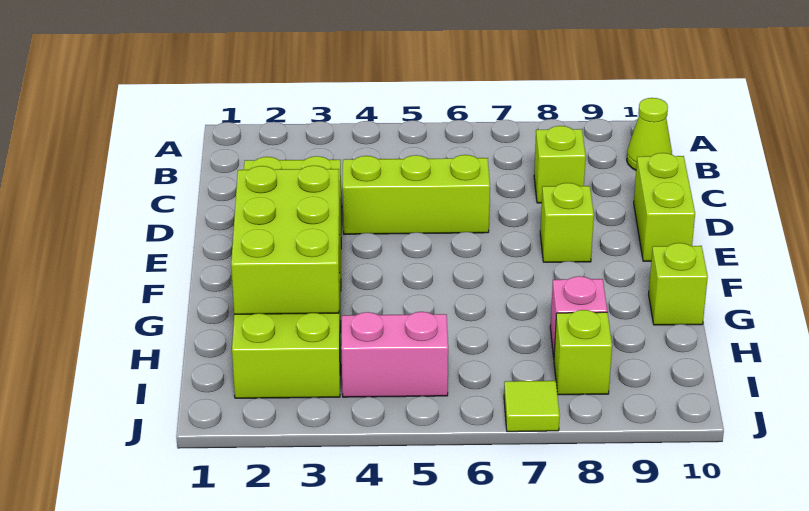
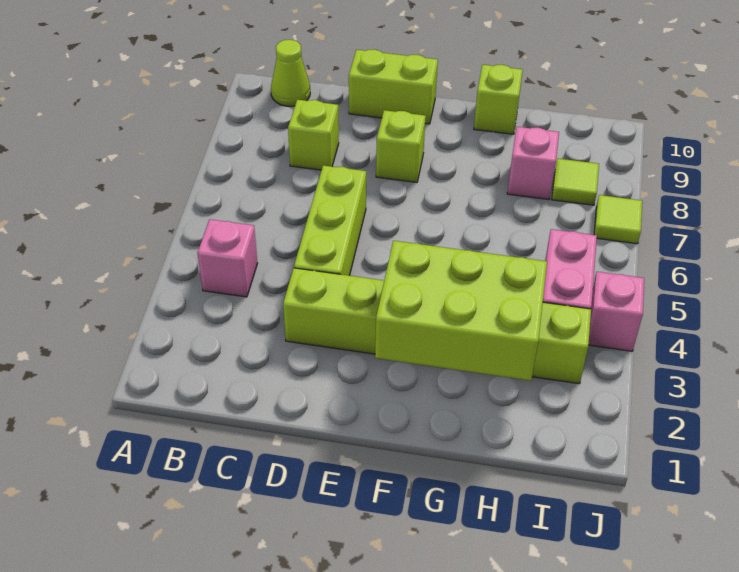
none -> pink brick B4 level 1
lime brick D2:I3 level 1 -> lime brick D3:I3 level 1
lime brick I8 level 1 -> lime tile I8 level 1
none -> pink brick J4 level 1

